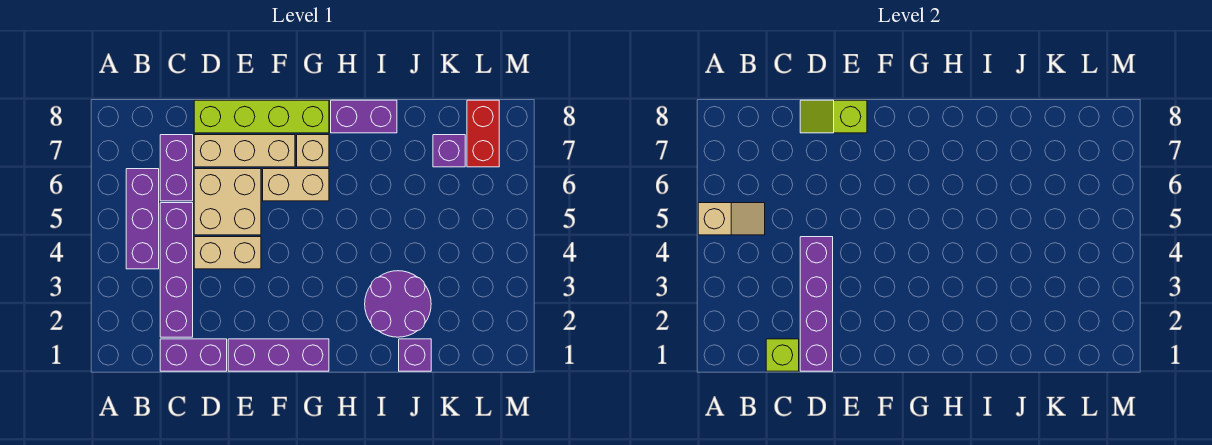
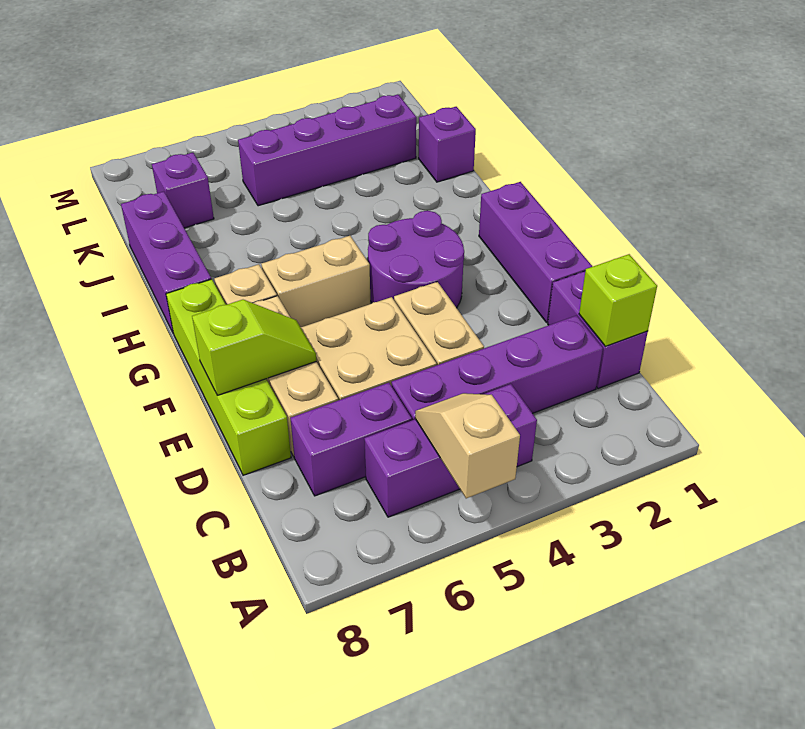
purple brick D1:D4 level 2 -> purple brick K2:K5 level 1
lime slope D8:E8 level 2 top E -> lime slope E7:E8 level 2 top 8
tan brick F6:G6 level 1 -> tan brick G5:G6 level 1
purple brick H8:I8 level 1 -> purple brick H8:J8 level 1
purple round brick I2:J3 level 1 -> purple round brick F3:G4 level 1
red brick L7:L8 level 1 -> none

